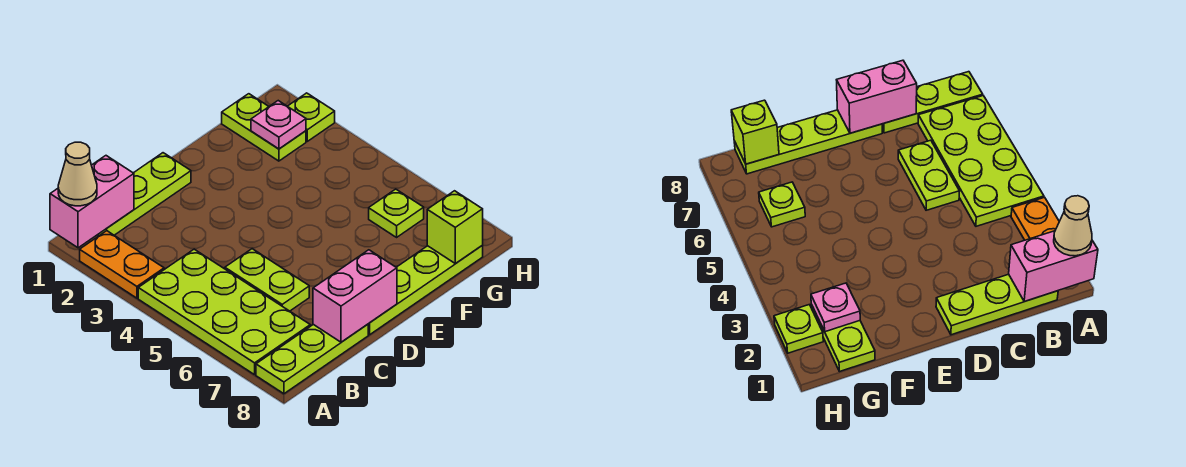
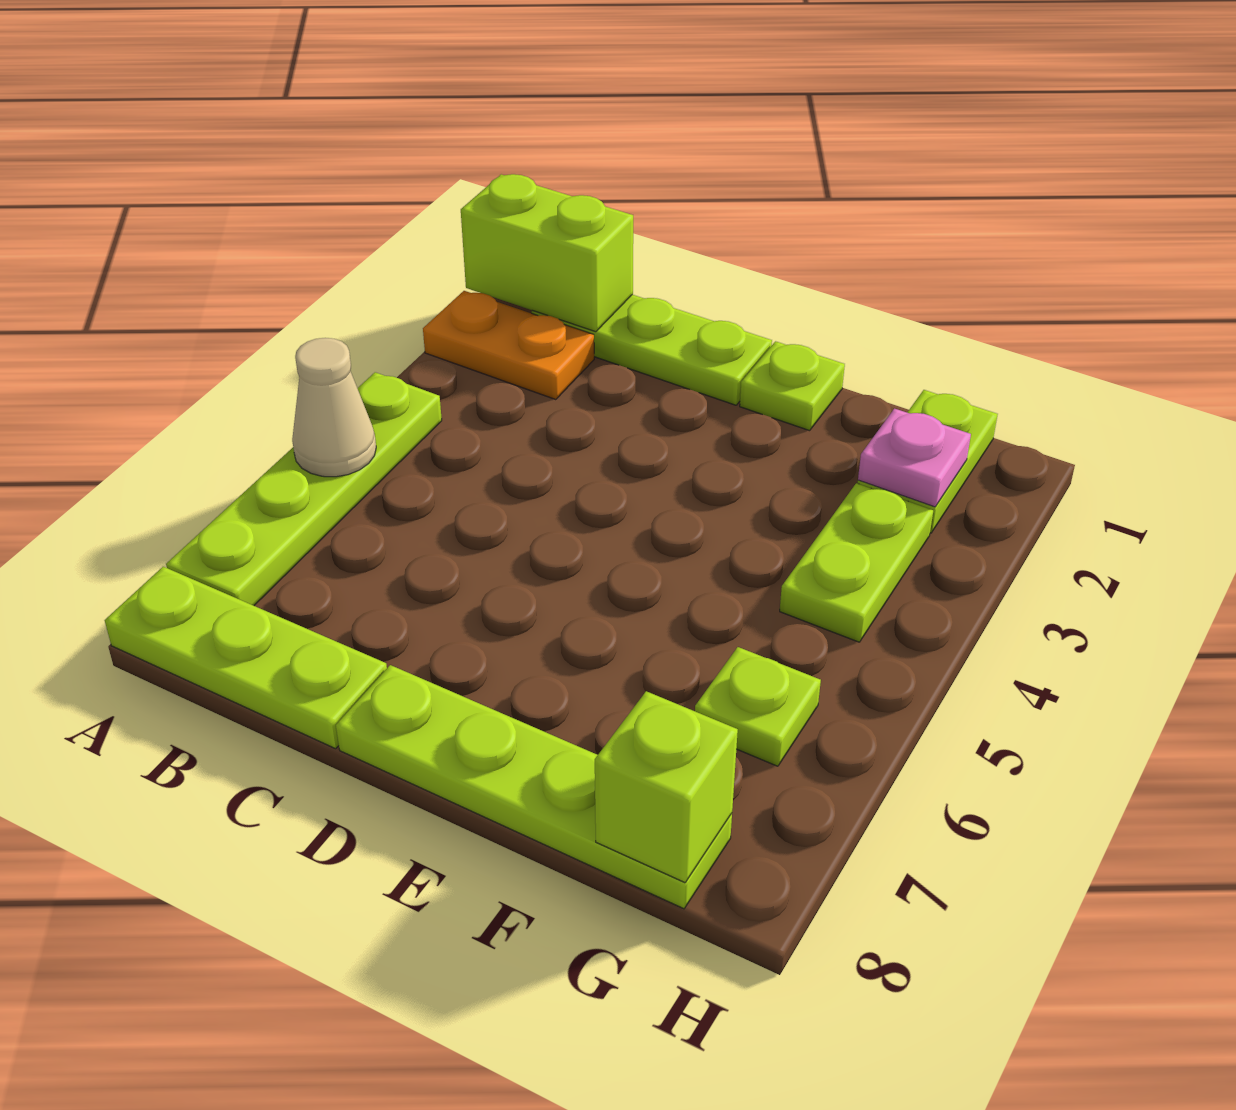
pink brick A1:B1 level 2 -> lime brick A1:B1 level 2
tan cone A1 level 3 -> tan cone A5 level 2
orange plate A2:A3 level 1 -> orange plate A2:B2 level 1
lime plate A4:B7 level 1 -> lime plate A4:A7 level 1
lime plate C5:C6 level 1 -> lime plate G3:G4 level 1
pink brick C8:D8 level 2 -> none
lime plate H2 level 1 -> lime plate E1 level 1

